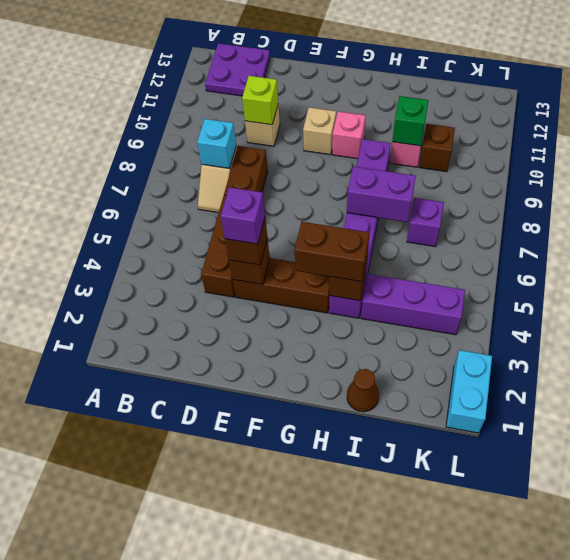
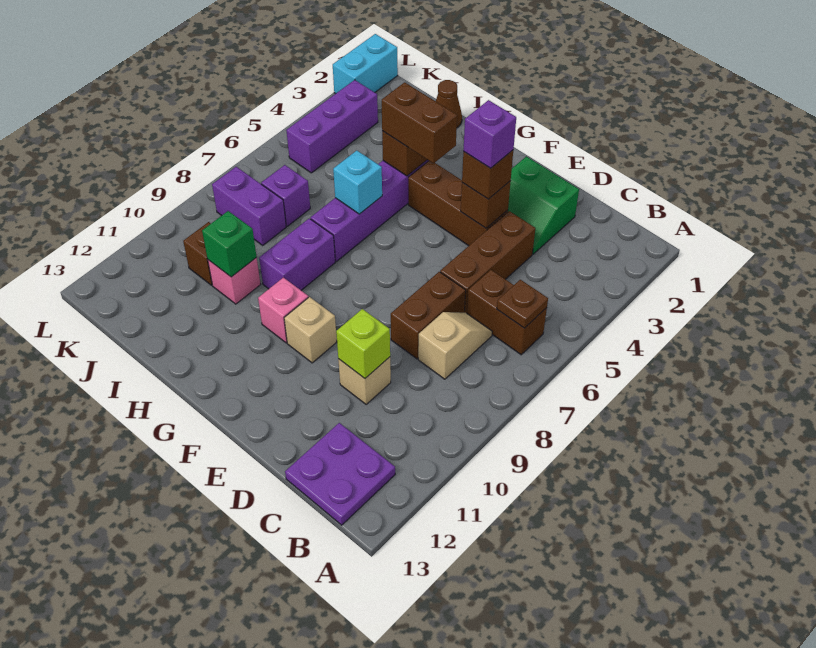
none -> brown brick B6:C6 level 1
none -> brown plate B6 level 2
cyan brick C8 level 2 -> cyan brick H6 level 2
none -> green slope D2:E3 level 1 top 2
purple brick H7:I7 level 2 -> purple brick J8:K8 level 1
purple brick I4:K4 level 1 -> purple brick K3:K5 level 1

